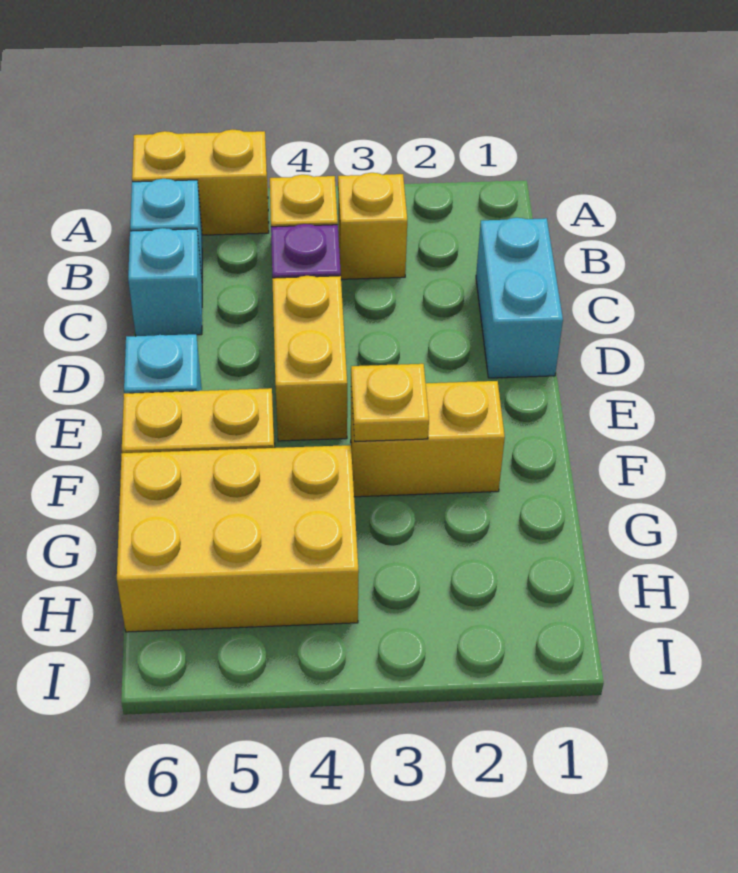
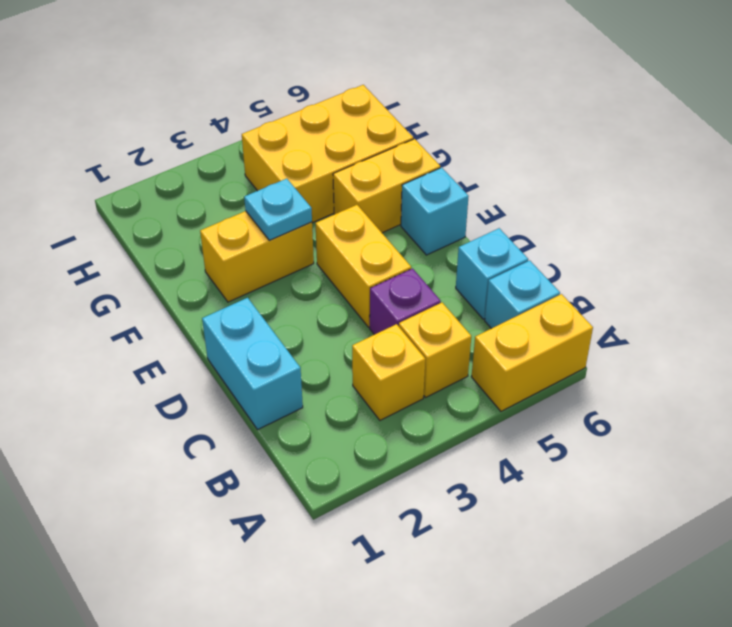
yellow plate F3 level 2 -> cyan plate F3 level 2

